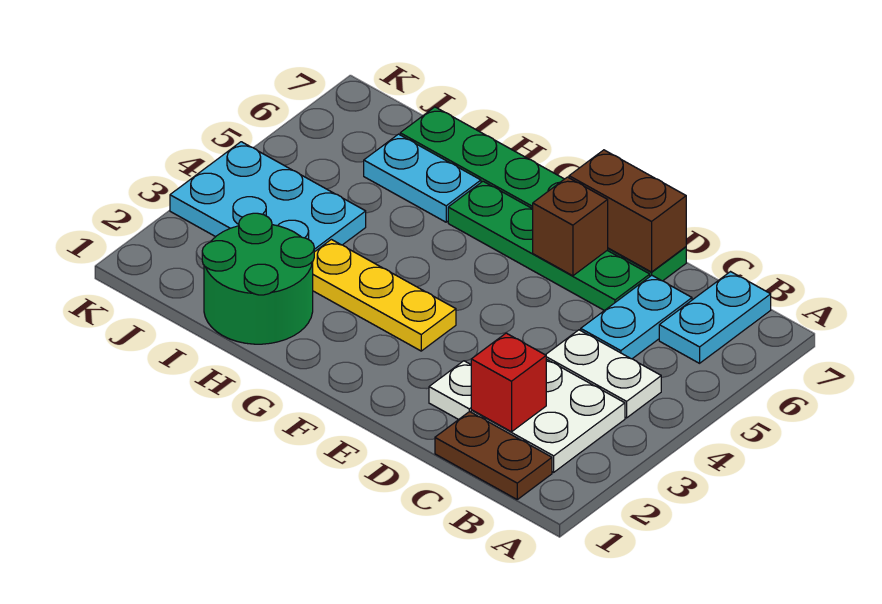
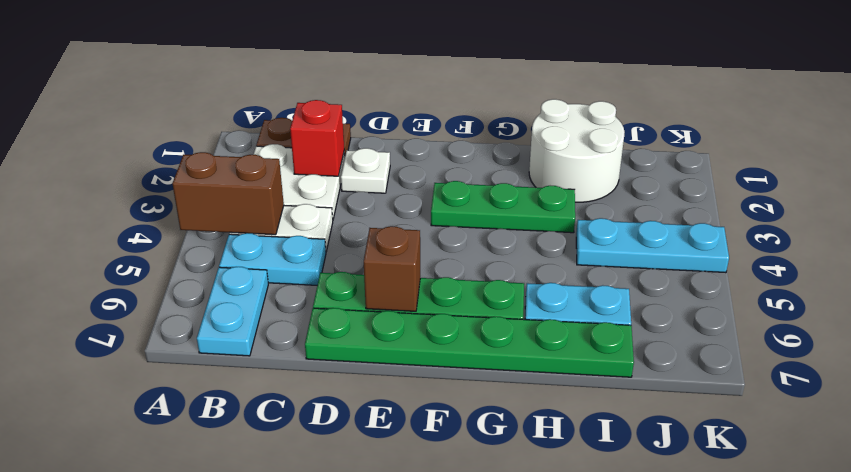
cyan plate C5:C6 level 1 -> cyan plate B5:C5 level 1
brown brick D7:E7 level 2 -> brown brick A4:B4 level 2
yellow plate F3:H3 level 1 -> green plate F3:H3 level 1
green round brick H1:I2 level 1 -> white round brick H1:I2 level 1
cyan plate I3:K4 level 1 -> cyan plate I4:K4 level 1

